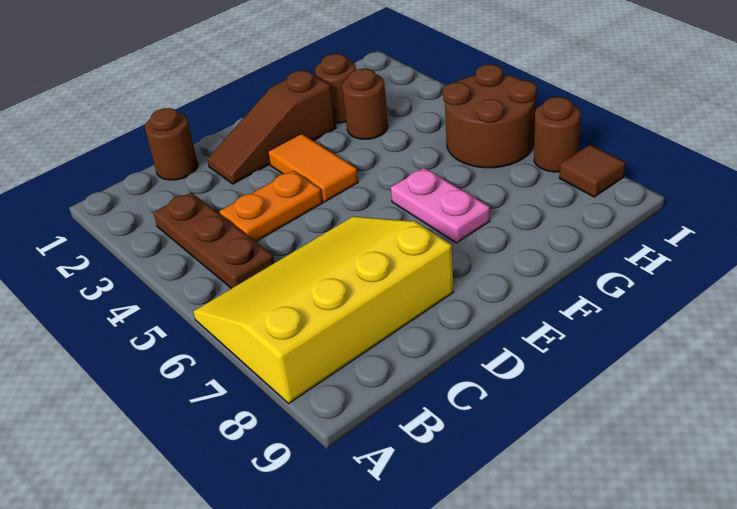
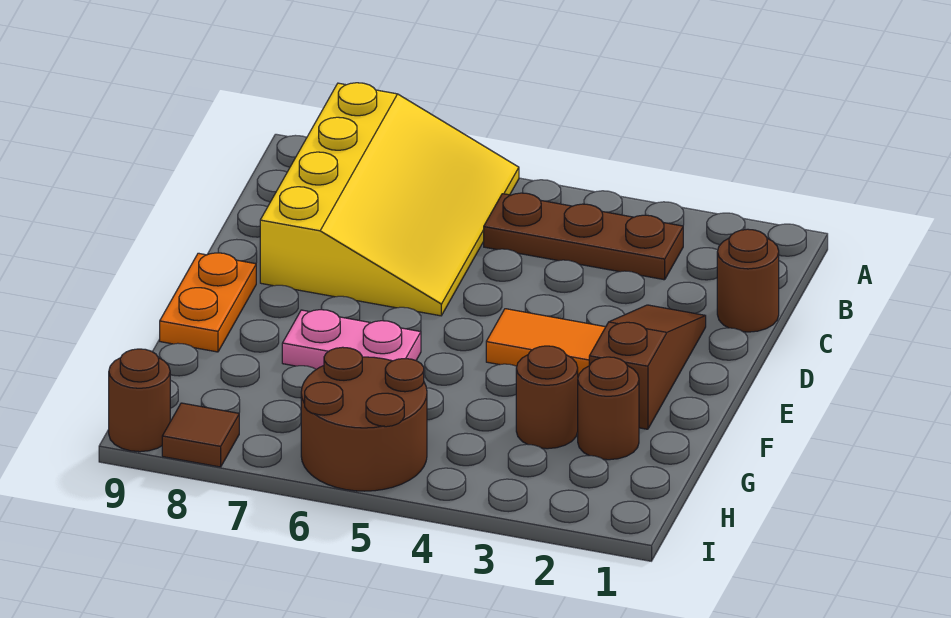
orange plate C4:D4 level 1 -> orange plate E9:F9 level 1
brown round brick I7 level 1 -> brown round brick I9 level 1

